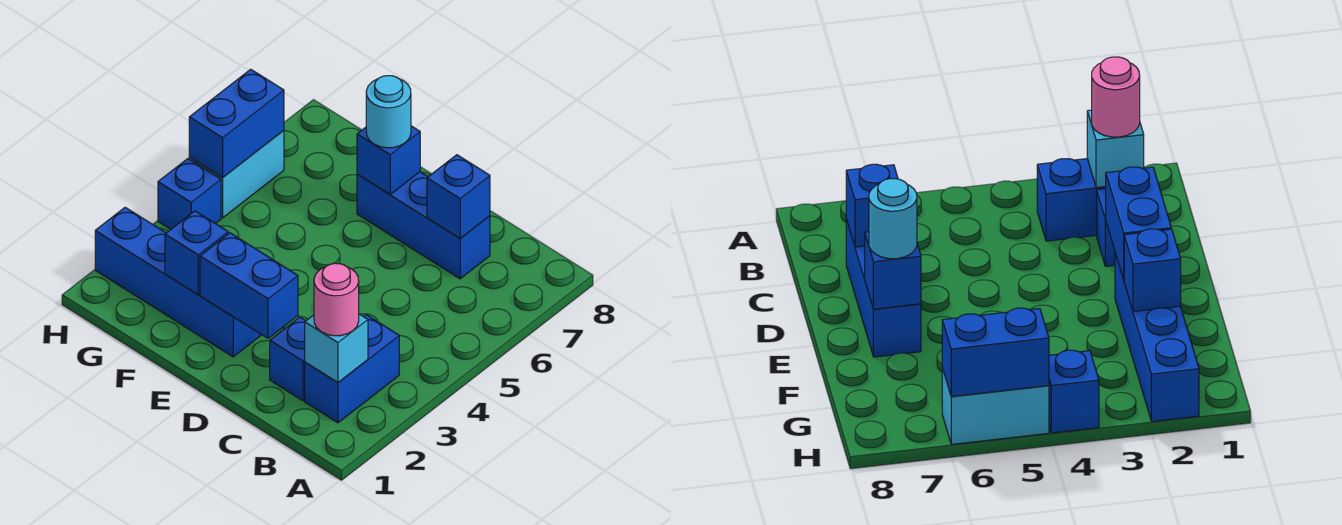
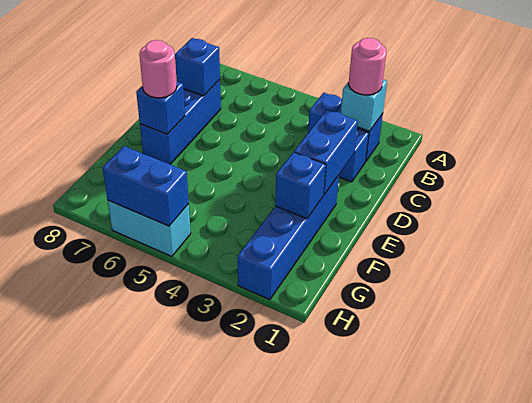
cyan round brick E7 level 3 -> pink round brick E7 level 3
blue brick H4 level 1 -> none

